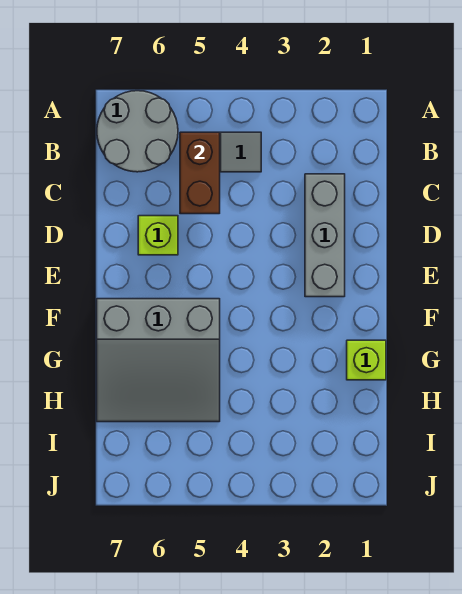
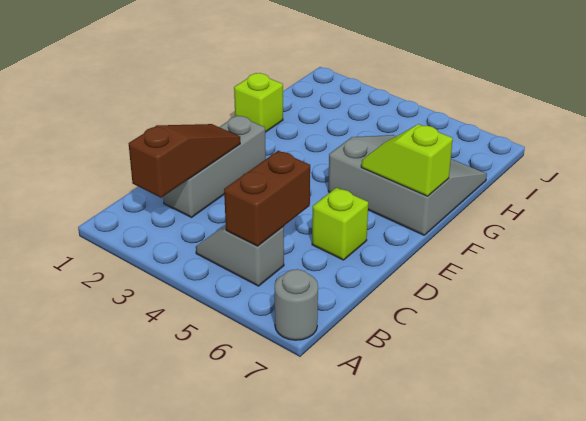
grey round brick A6:B7 level 1 -> grey round brick A7 level 1
none -> brown slope B2:D2 level 2 top B
none -> lime slope F6:F7 level 2 top 7

